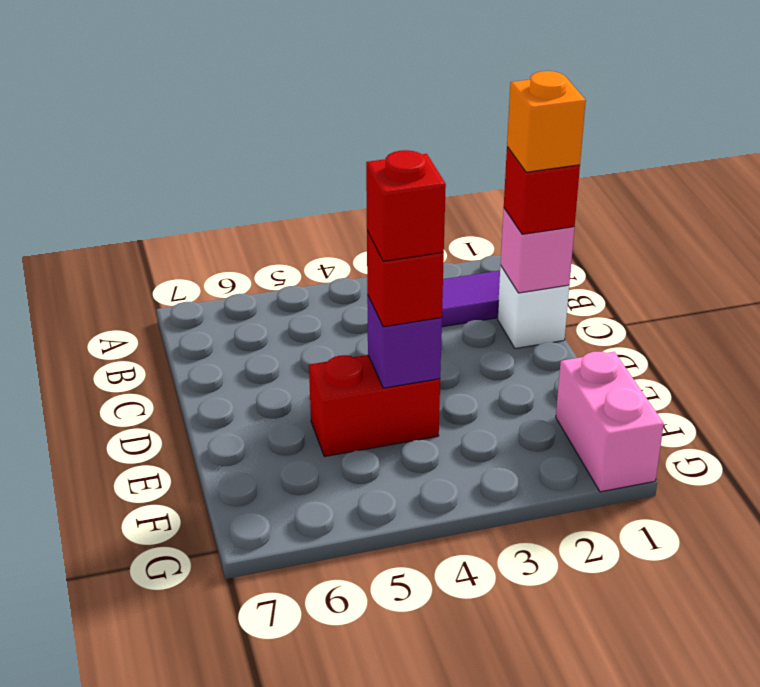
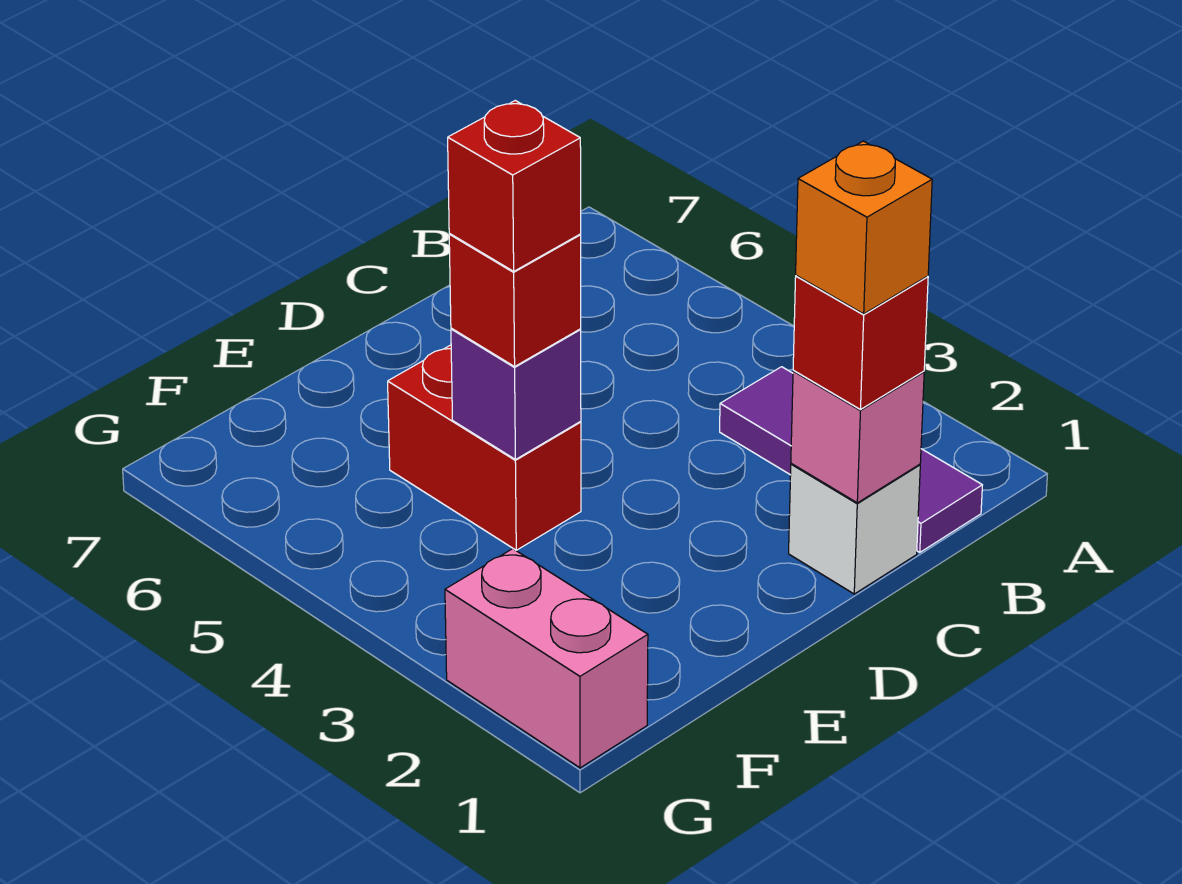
pink brick F1:G1 level 1 -> pink brick G1:G2 level 1

